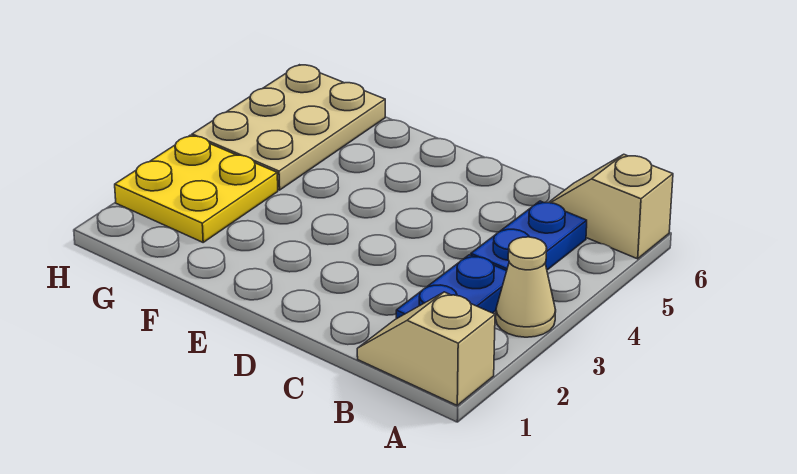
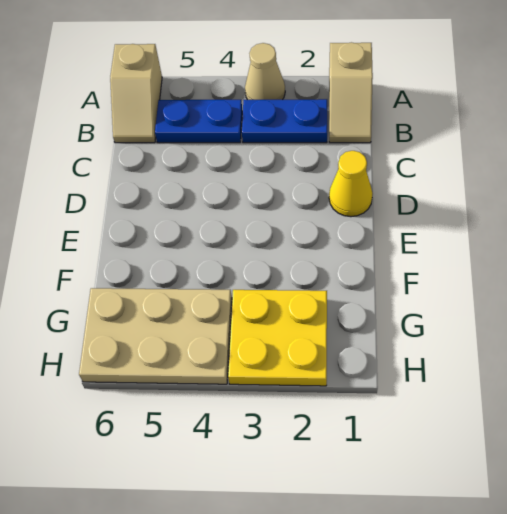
none -> yellow cone D1 level 1

